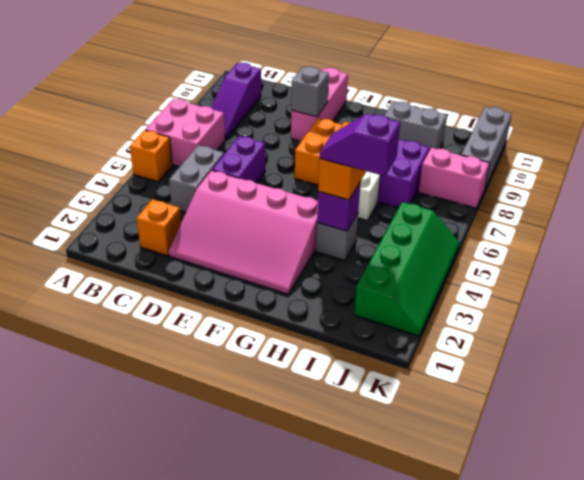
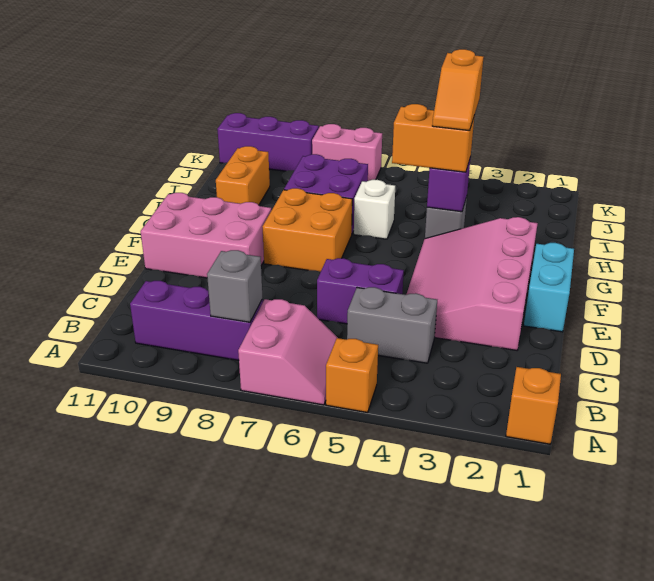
pink brick A6:B7 level 1 -> pink slope A6:B7 level 1 top 7
purple slope B8:B10 level 1 top 10 -> purple brick B8:B10 level 1
orange brick C2 level 1 -> orange brick A1 level 1
pink slope D2:G4 level 1 top 4 -> pink slope D2:G4 level 1 top 2
none -> cyan brick E1:F1 level 1
pink brick E9:E11 level 1 -> pink brick E9:F11 level 1
grey brick E9 level 2 -> grey brick B8 level 2
purple slope H4:I4 level 4 top I -> orange slope H4:I4 level 4 top I
grey brick H10:I10 level 1 -> orange brick H10:I10 level 1
green slope J2:K5 level 1 top J -> none
pink brick J8:K8 level 1 -> pink brick K7:K8 level 1
grey brick K9:K11 level 1 -> purple brick K9:K11 level 1

